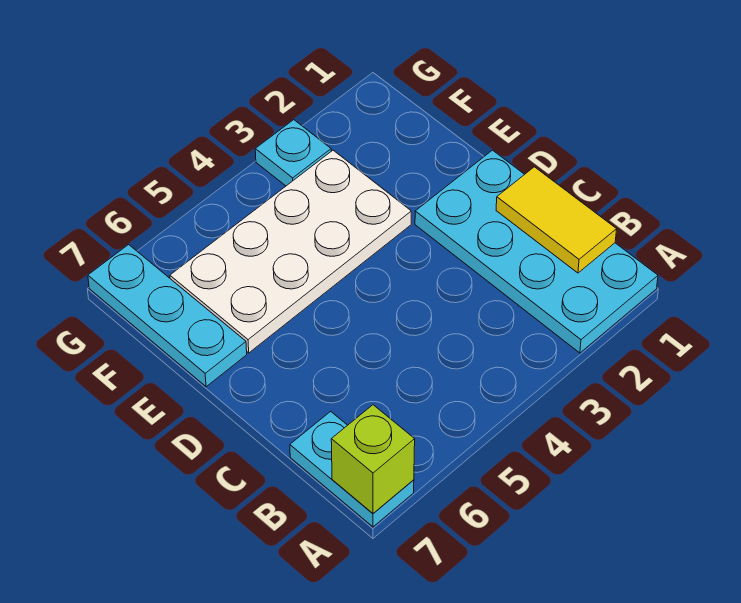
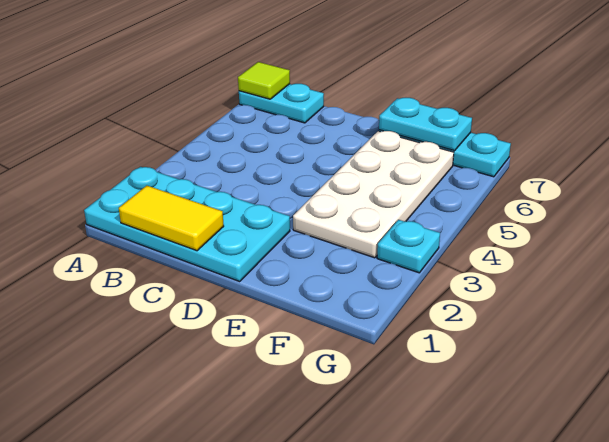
lime brick A7 level 2 -> lime tile A7 level 2
none -> cyan plate E7:F7 level 2

